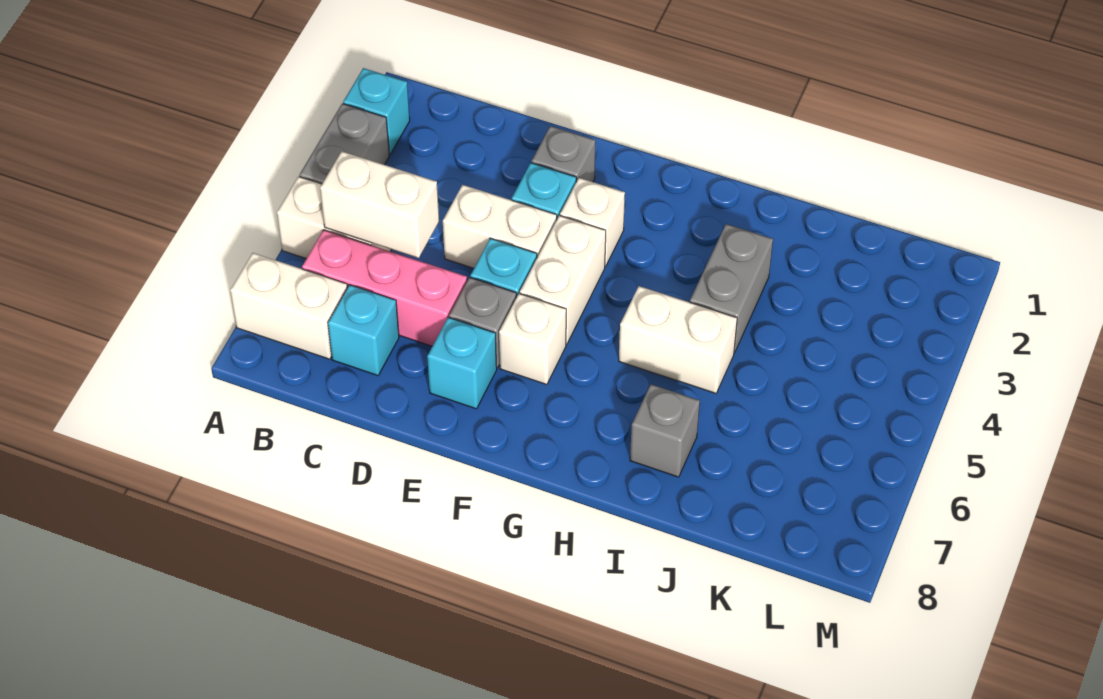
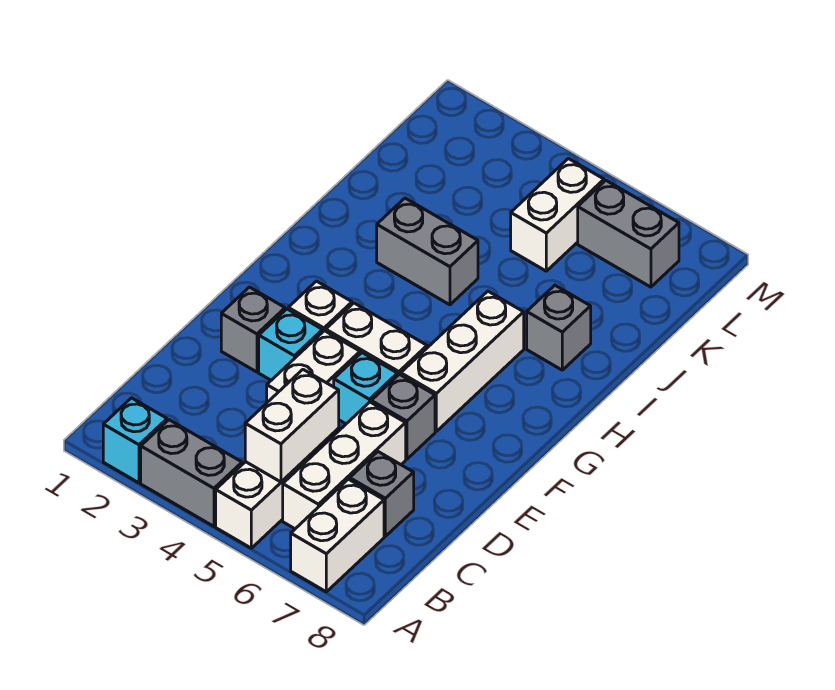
pink brick B6:D6 level 1 -> white brick B6:D6 level 1
cyan brick C7 level 1 -> grey brick C7 level 1
cyan brick E7 level 1 -> none
white brick F6 level 1 -> white brick F6:H6 level 1
white brick H5:I5 level 1 -> white brick K5:L5 level 1
none -> grey brick L6:L7 level 1

